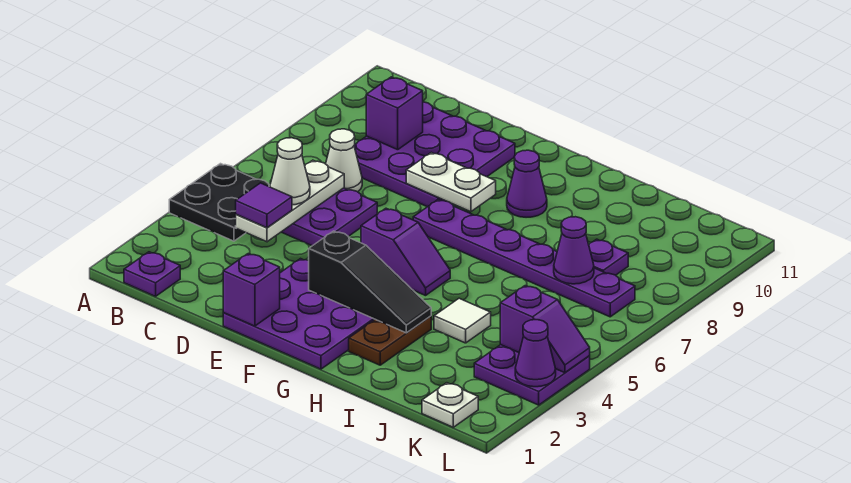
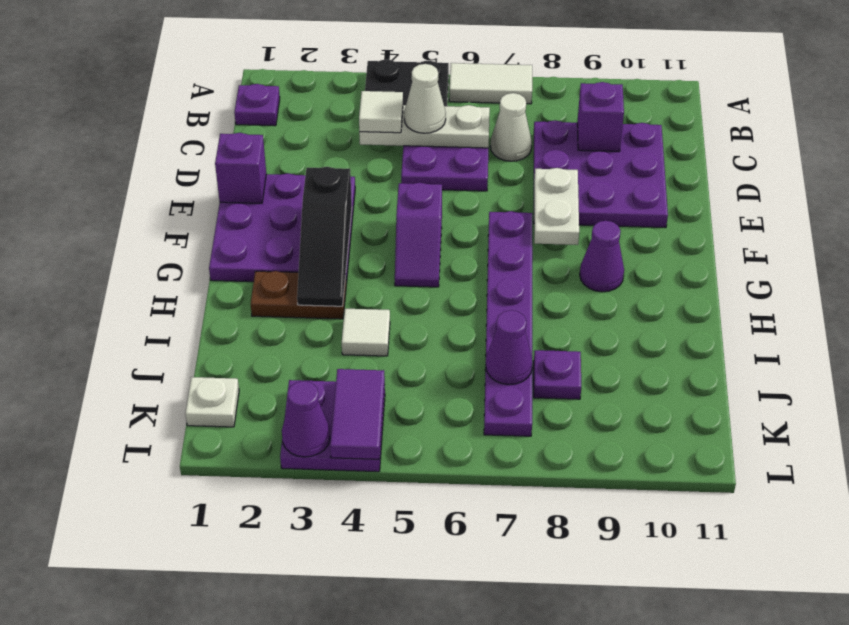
none -> white tile A6:A7 level 1
purple tile C4 level 3 -> white tile C4 level 3
purple slope K4:L4 level 2 top K -> purple tile K4:L4 level 2

